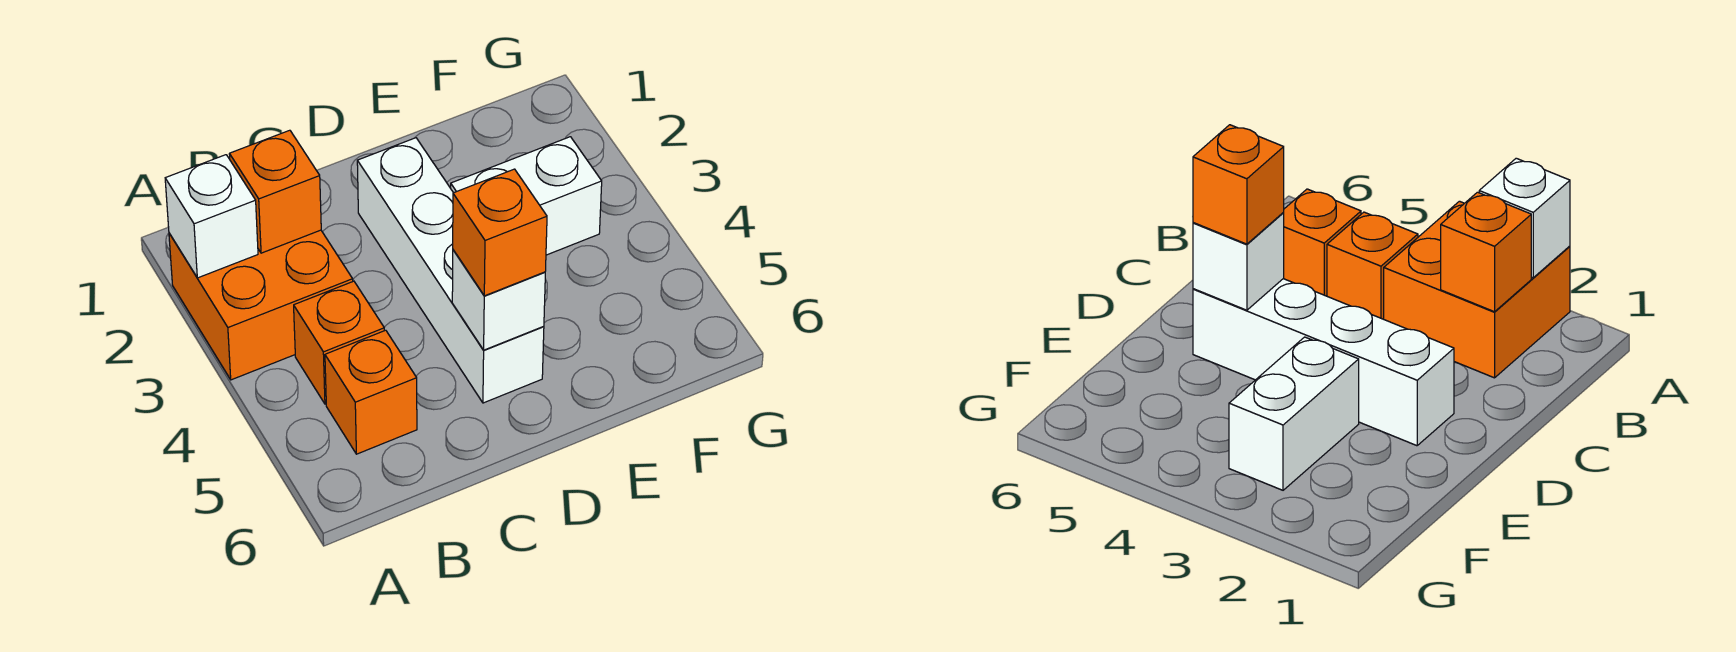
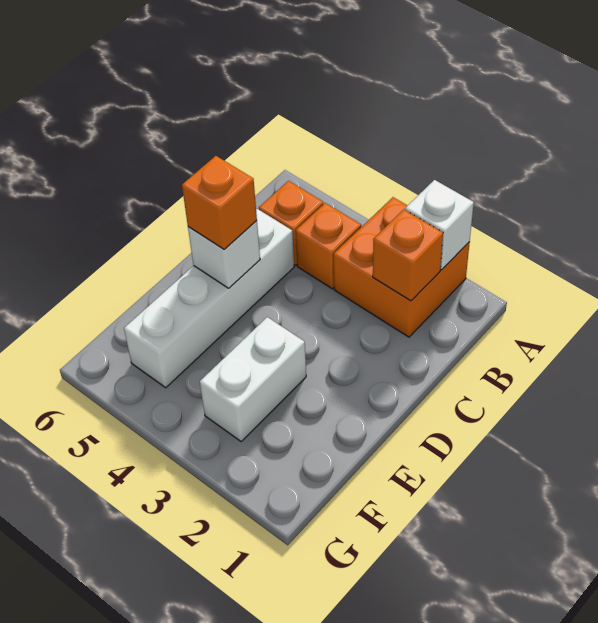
white brick D2:D5 level 1 -> white brick C5:F5 level 1

